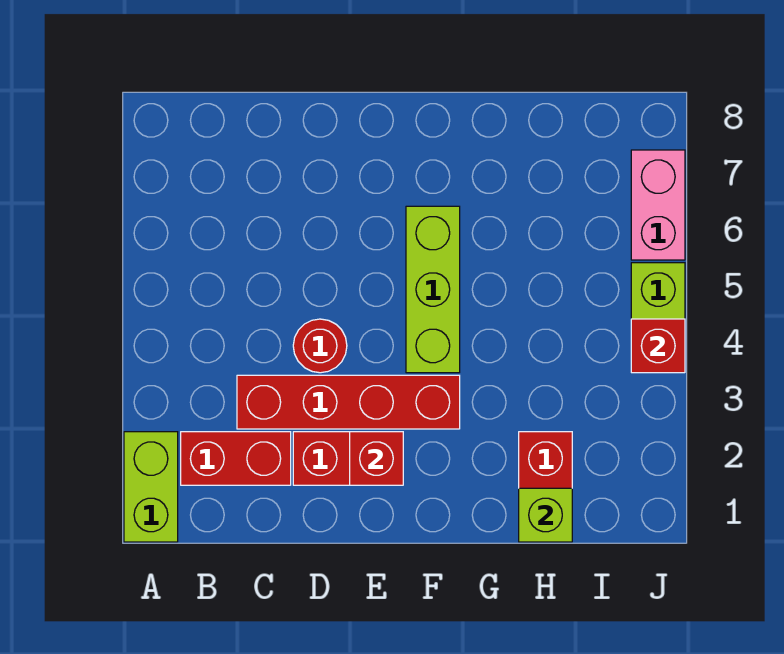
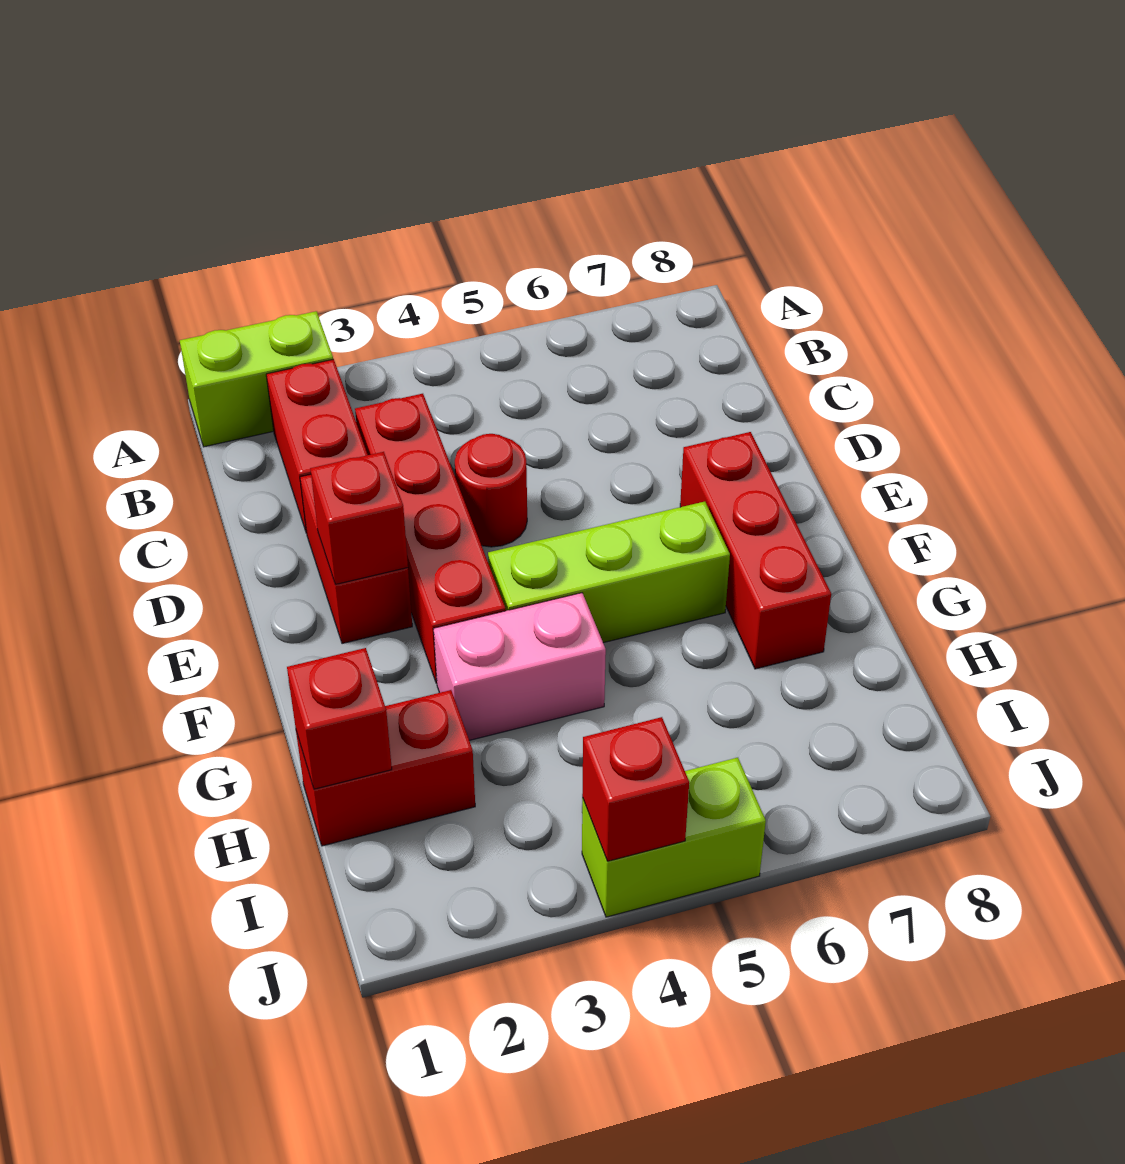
none -> red brick E7:G7 level 1
lime brick H1 level 2 -> red brick H1 level 2
pink brick J6:J7 level 1 -> pink brick G3:G4 level 1

